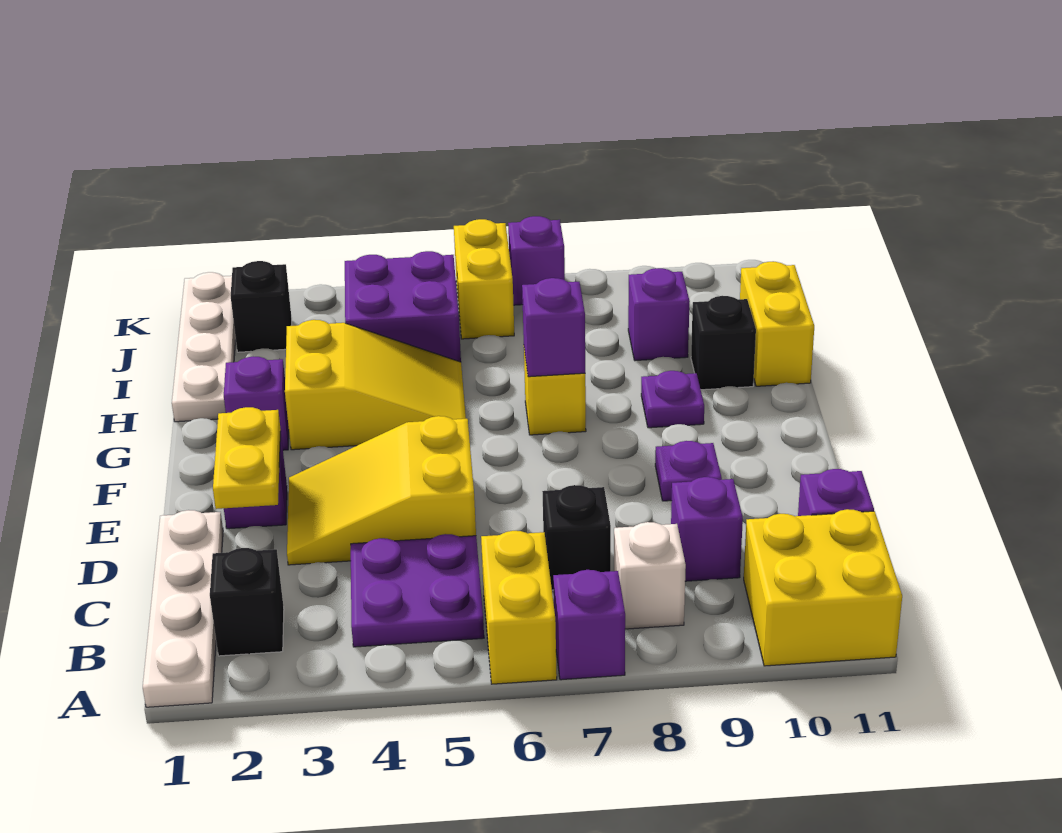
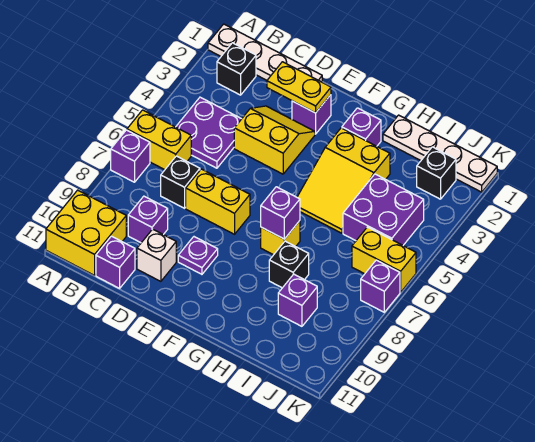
white brick B8 level 1 -> white brick D10 level 1
yellow slope D3:E5 level 1 top 5 -> yellow slope D3:E4 level 1 top 4
purple plate G9 level 1 -> none
black brick H10 level 1 -> black brick H8 level 1
yellow brick H11:I11 level 1 -> yellow brick D7:E7 level 1

